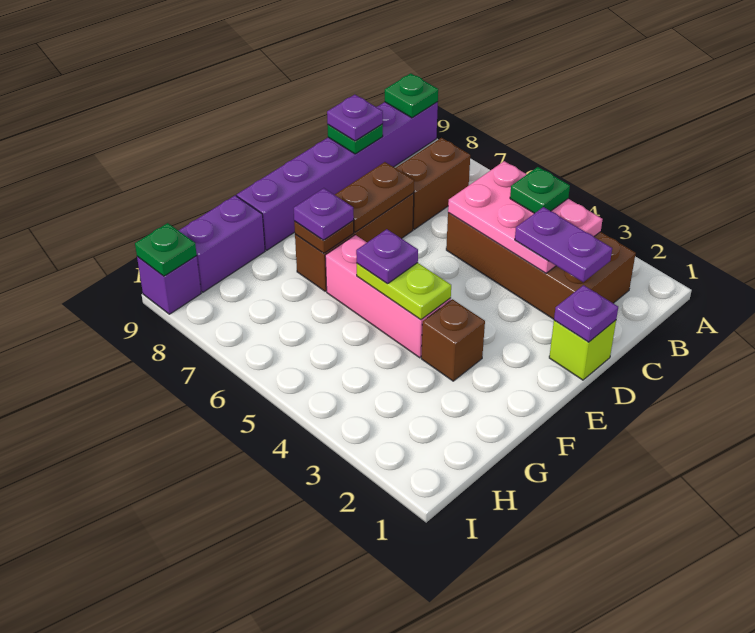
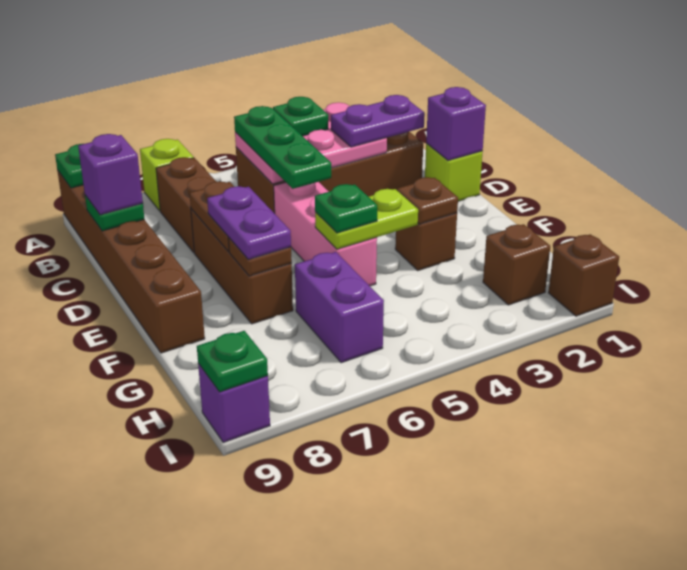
none -> lime brick A7 level 1
purple brick A9:F9 level 1 -> brown brick A9:F9 level 1
none -> green plate B5:D5 level 3
purple plate C9 level 3 -> purple brick C9 level 3
purple plate D1 level 2 -> purple brick D1 level 2
none -> brown plate F3 level 2
pink brick F4:F6 level 1 -> pink brick D5:F5 level 1
purple plate F5 level 3 -> green plate F5 level 3
purple plate F7 level 3 -> purple plate E7:F7 level 3
purple brick G9:H9 level 1 -> purple brick G6:H6 level 1
none -> brown brick H2 level 1
none -> brown brick I1 level 1

